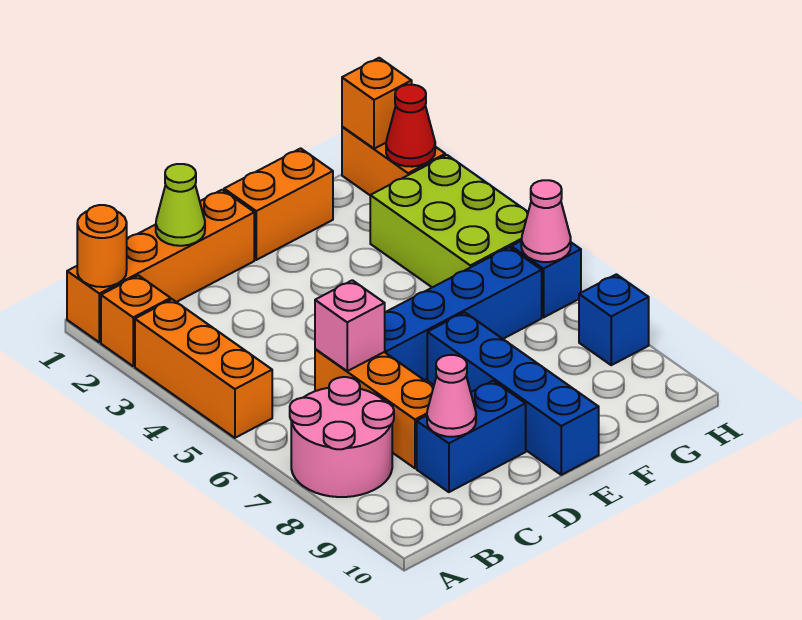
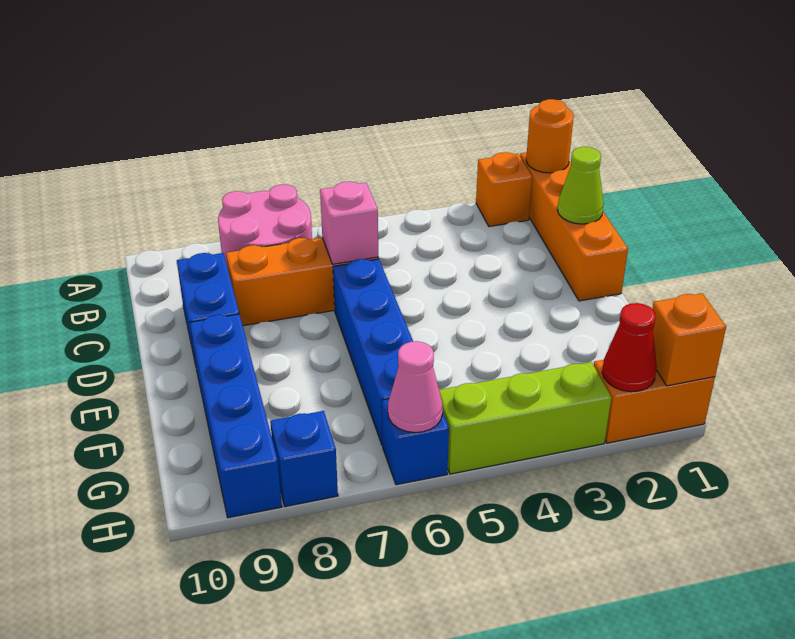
orange brick A3:A5 level 1 -> none
pink cone C9 level 2 -> none
orange brick E1:F1 level 1 -> none
blue brick E7:E10 level 1 -> blue brick E9:H9 level 1
lime brick G3:H5 level 1 -> lime brick H3:H5 level 1

